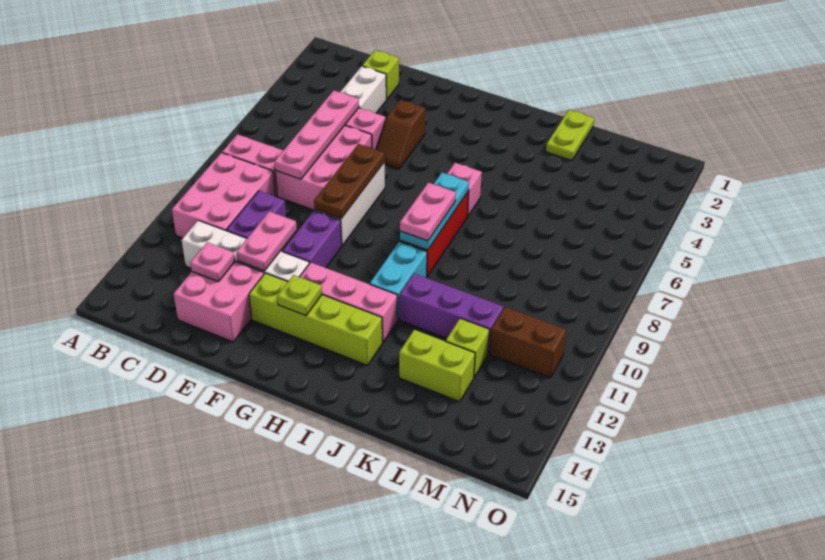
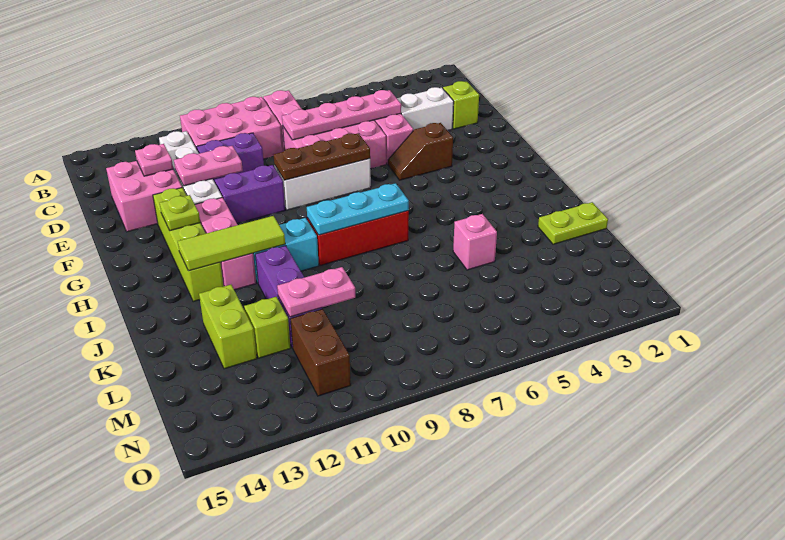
pink brick I6 level 1 -> pink brick K5 level 1
pink plate I8:I9 level 3 -> pink plate L10:L11 level 2
none -> lime tile I11:I13 level 2

